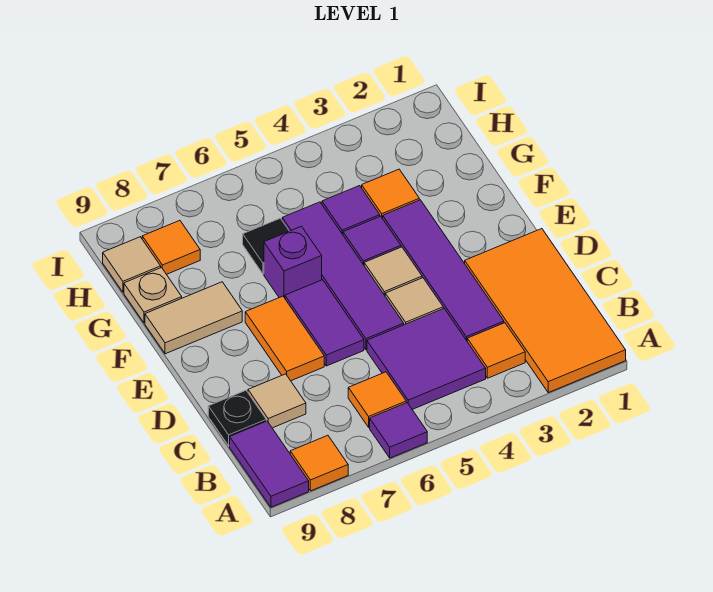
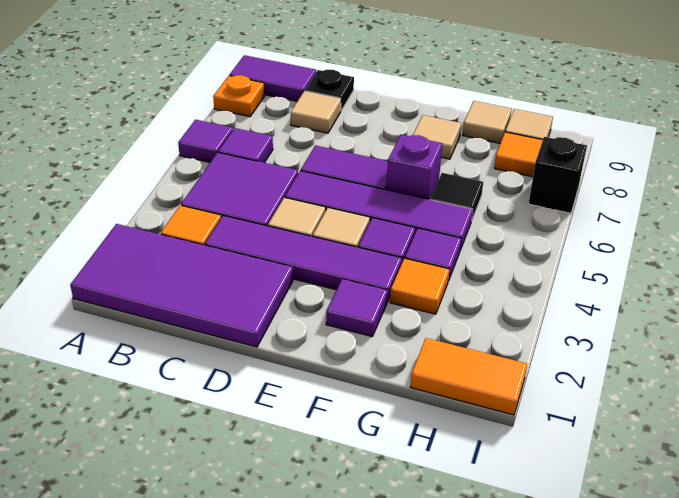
orange tile A1:D2 level 1 -> purple tile A1:D2 level 1
orange tile A8 level 1 -> orange plate A8 level 1
orange tile B6 level 1 -> purple tile B6 level 1
orange tile D7:E7 level 1 -> orange tile H1:I1 level 1
none -> purple tile F2 level 1
tan tile F8:F9 level 1 -> tan tile F8 level 1
tan plate G9 level 1 -> tan tile G9 level 1
none -> black brick I7 level 1

